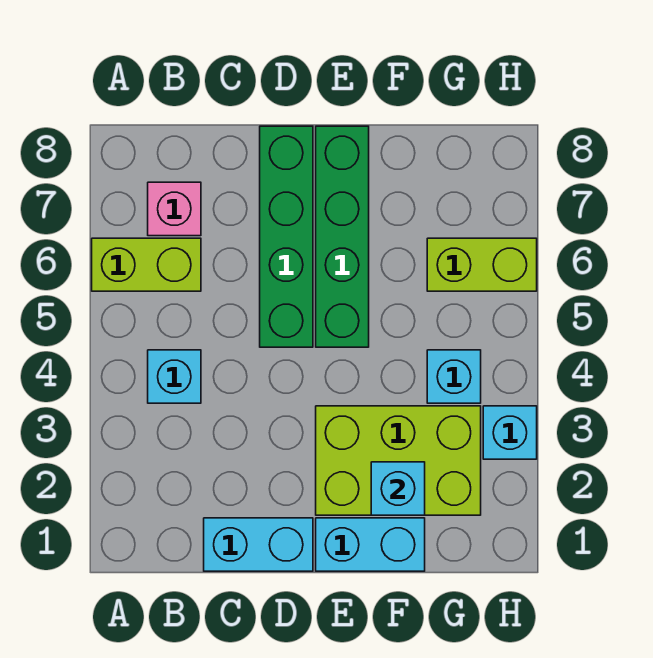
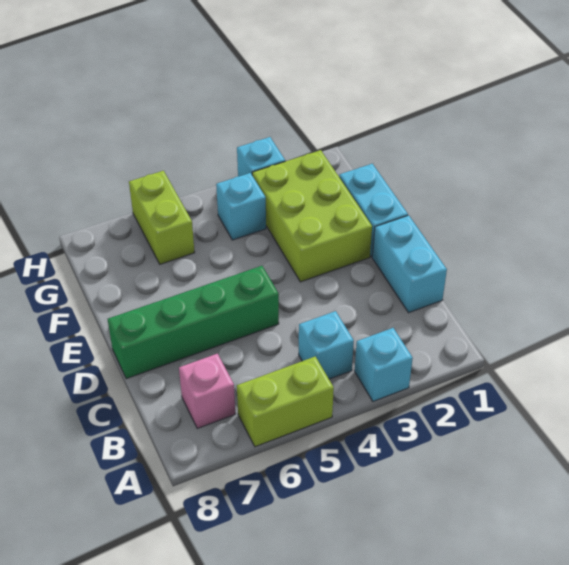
lime brick A6:B6 level 1 -> lime brick A5:A6 level 1
green brick E5:E8 level 1 -> none
cyan brick F2 level 2 -> cyan brick A3 level 1

